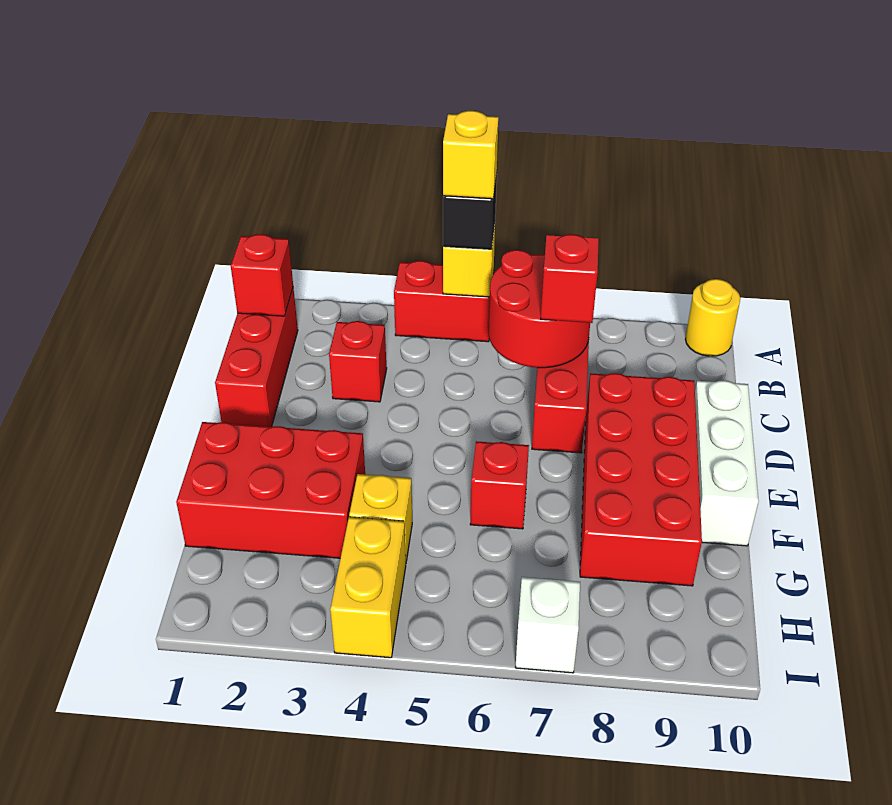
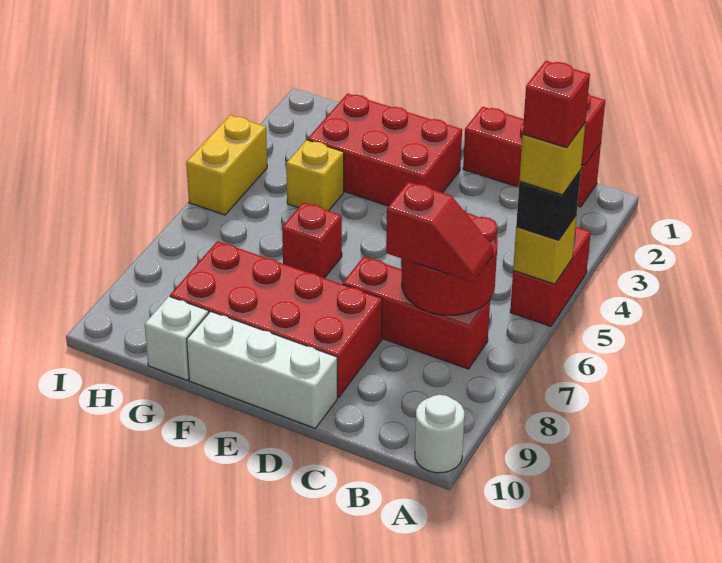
yellow round brick A10 level 1 -> white round brick A10 level 1
red brick C3 level 1 -> red brick A5 level 5
red brick F1:G3 level 1 -> red brick E2:G3 level 1
yellow brick H4:I4 level 1 -> yellow brick I4:I5 level 1
white brick I7 level 1 -> white brick G10 level 1

